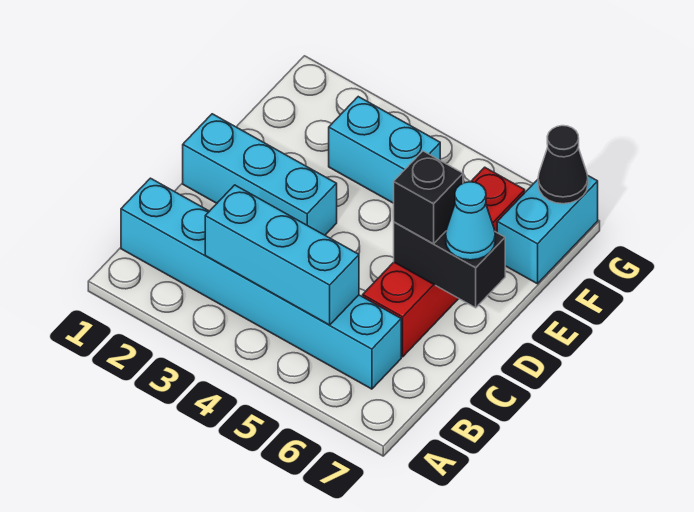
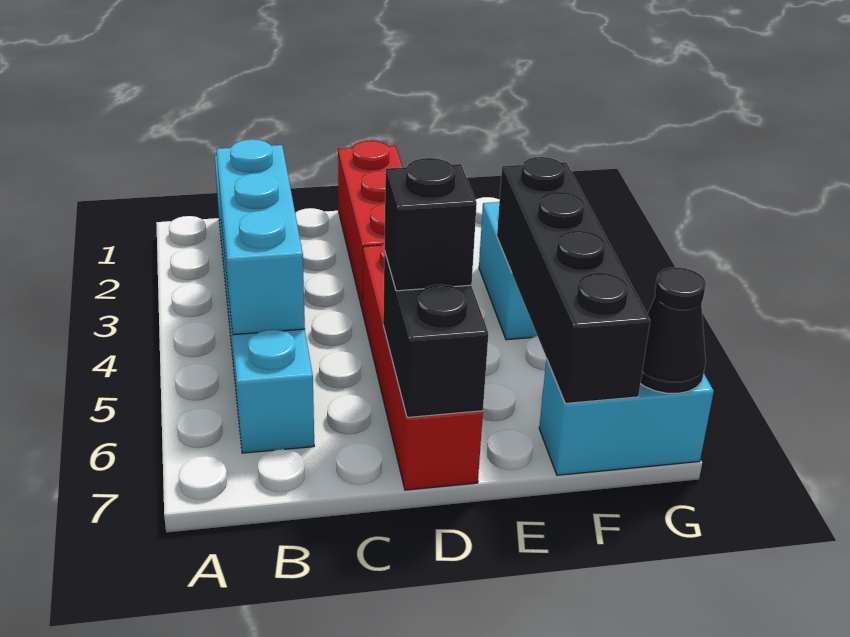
red brick C6:F6 level 1 -> red brick D4:D7 level 1
cyan brick D1:D3 level 1 -> red brick D1:D3 level 1
cyan cone D7 level 3 -> none
none -> black brick F4:F7 level 2

